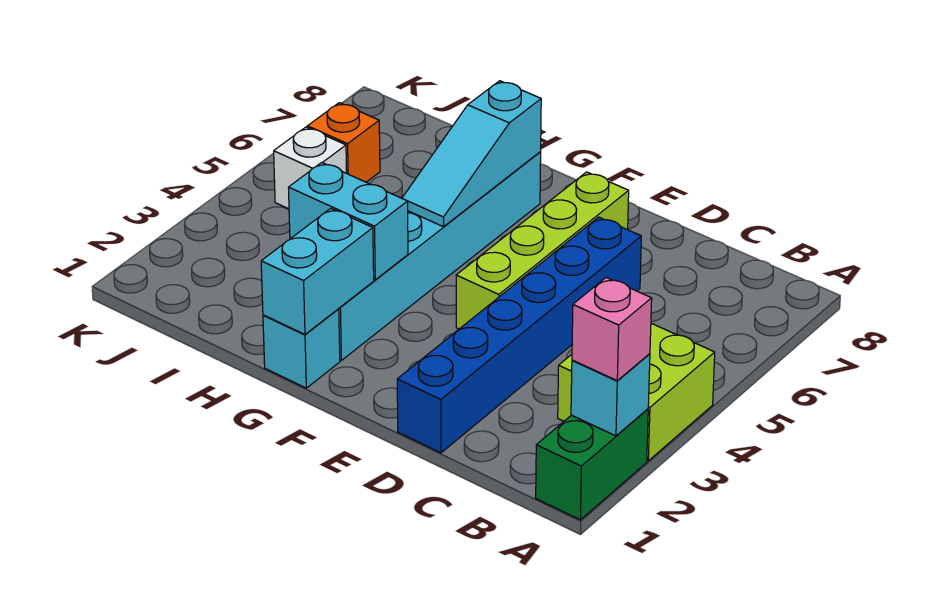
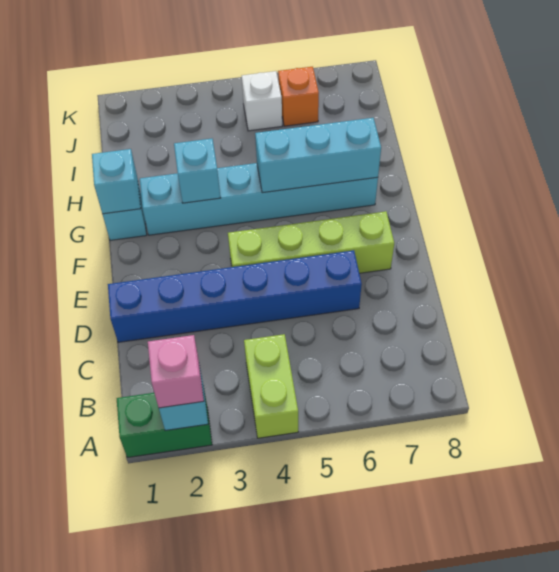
lime brick A3:B4 level 1 -> lime brick A4:B4 level 1
cyan brick G1:G2 level 2 -> cyan brick G1 level 2
cyan brick G3:H3 level 2 -> cyan brick G3 level 2
cyan slope G5:G7 level 2 top 7 -> cyan brick G5:G7 level 2

